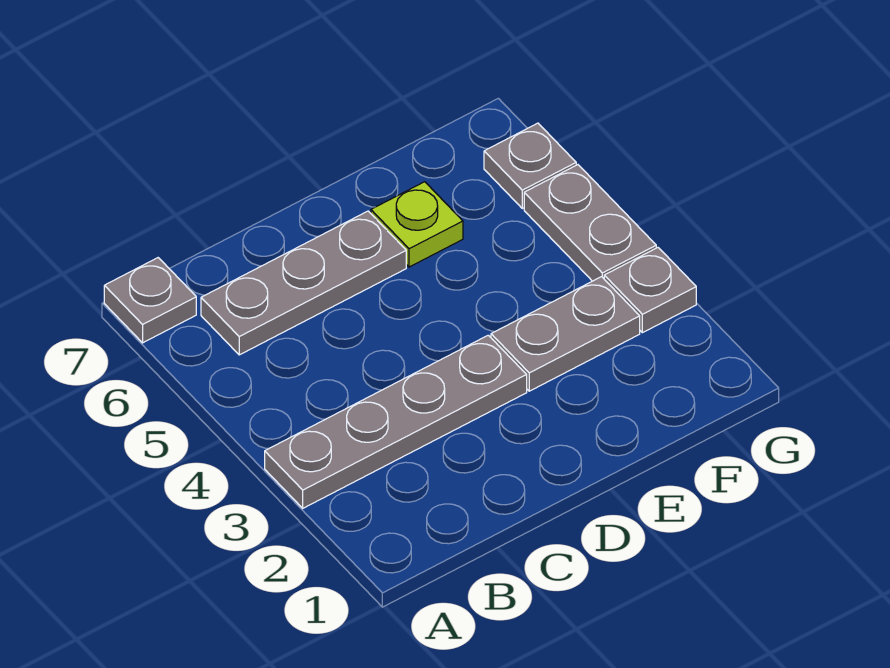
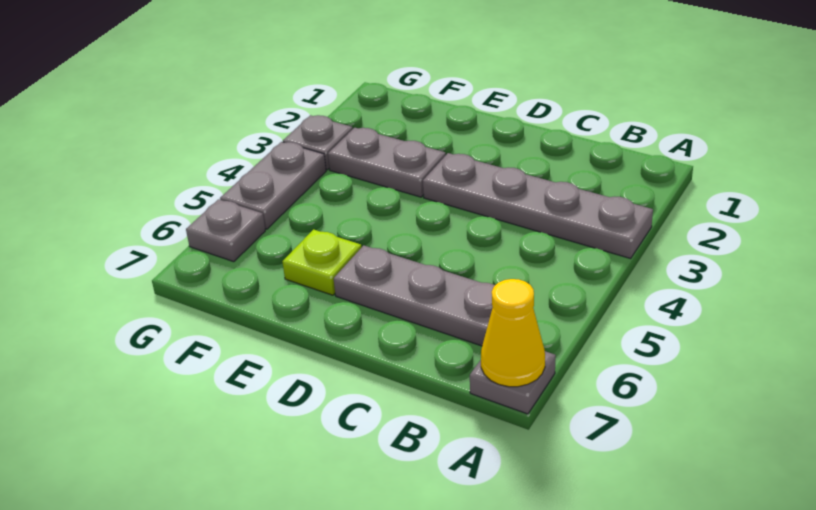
none -> yellow cone A7 level 2

